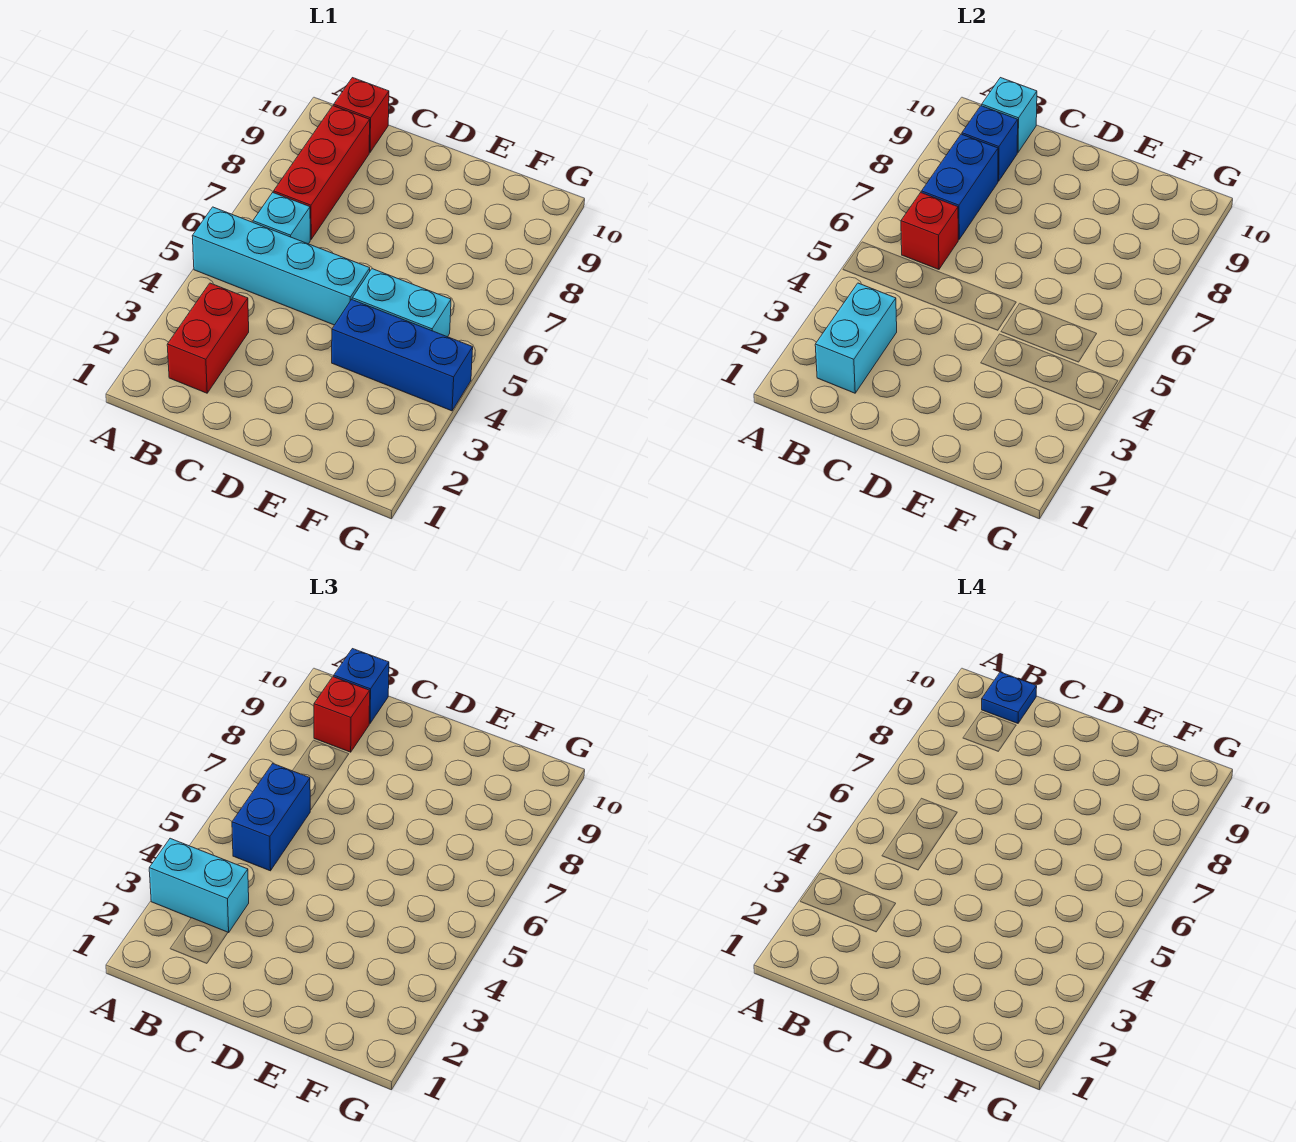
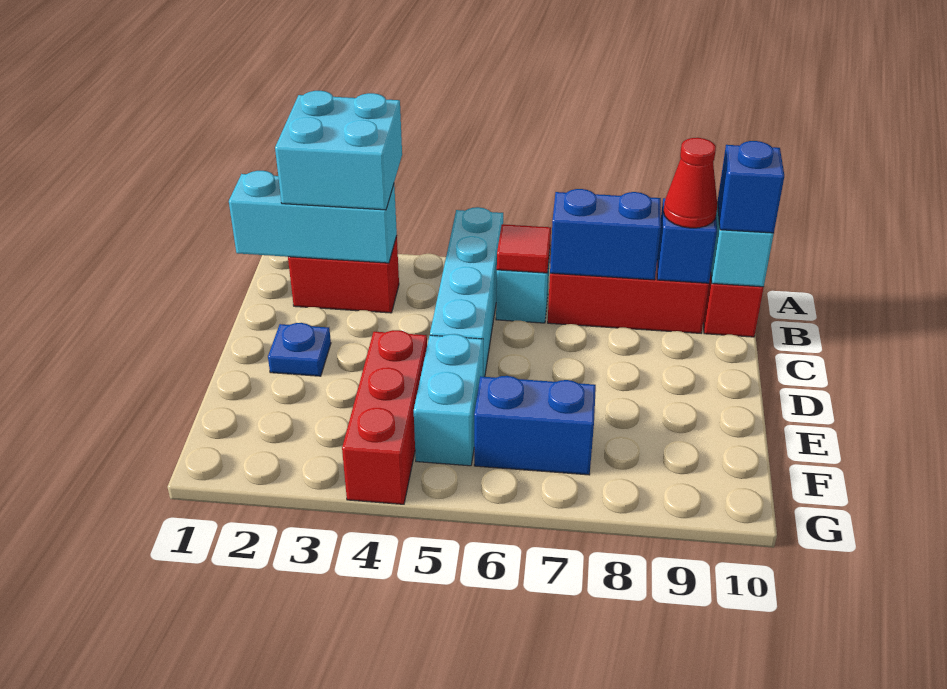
cyan brick A3:B3 level 3 -> cyan brick A2:B3 level 3
cyan brick B2:B3 level 2 -> cyan brick B1:B3 level 2
blue brick B5:B6 level 3 -> blue brick F6:F7 level 1
red brick B6 level 2 -> red tile B6 level 2
red brick B9 level 3 -> red cone B9 level 3
blue plate B10 level 4 -> blue plate D2 level 1
blue brick E4:G4 level 1 -> red brick E4:G4 level 1

